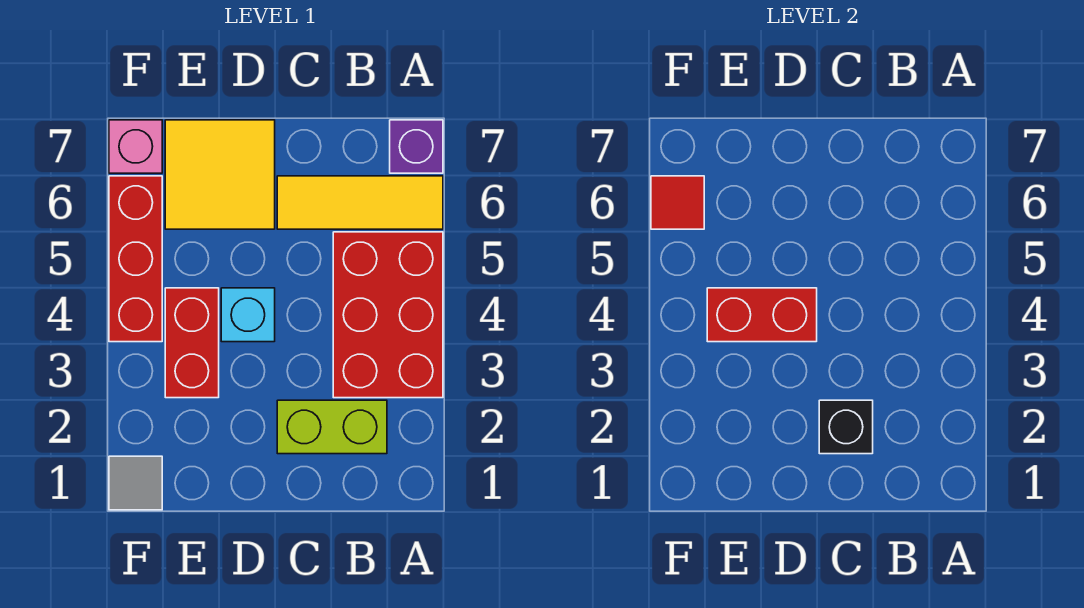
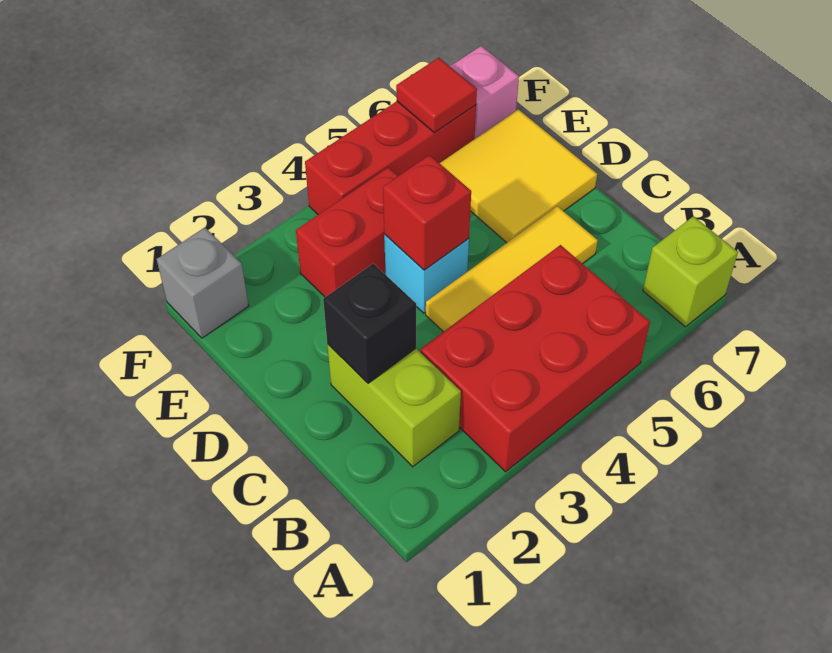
yellow tile A6:C6 level 1 -> yellow tile C4:C6 level 1
purple brick A7 level 1 -> lime brick A7 level 1
red brick D4:E4 level 2 -> red brick D4 level 2
grey tile F1 level 1 -> grey brick F1 level 1

